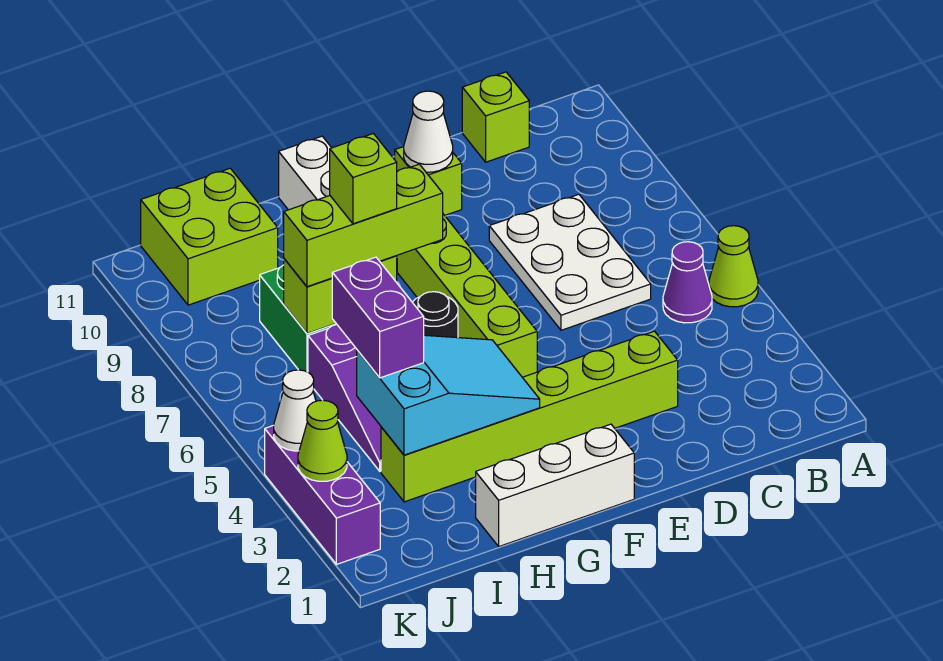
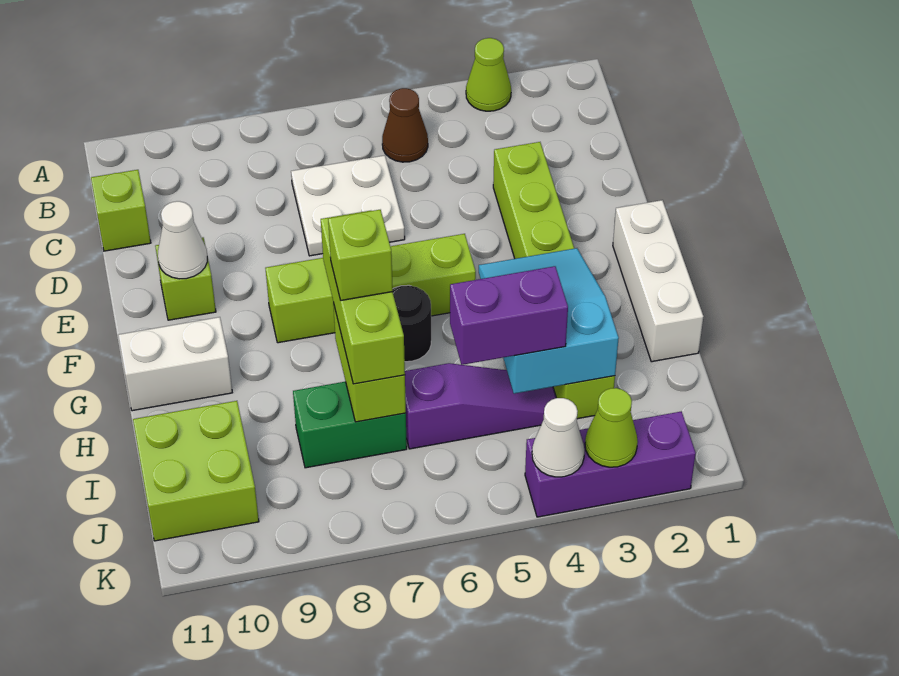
lime cone A5 level 1 -> lime cone A3 level 1
purple cone B5 level 1 -> brown cone B5 level 1
white plate C6:D8 level 1 -> white plate C6:D7 level 1

